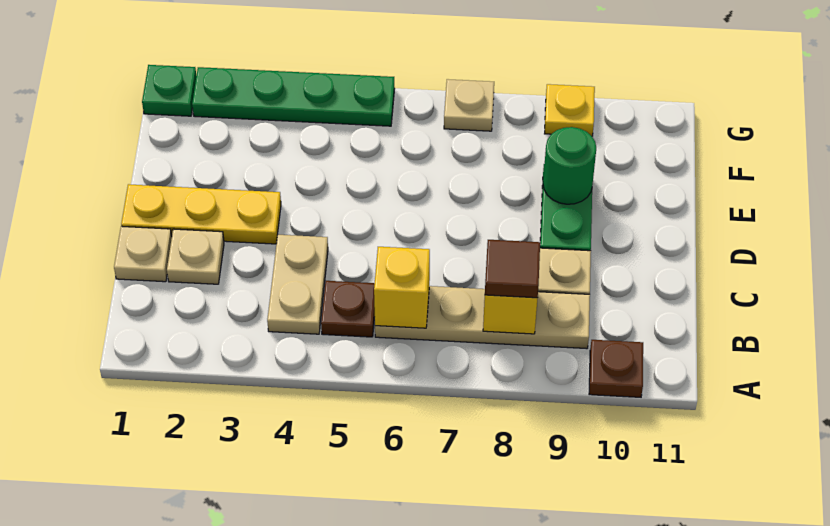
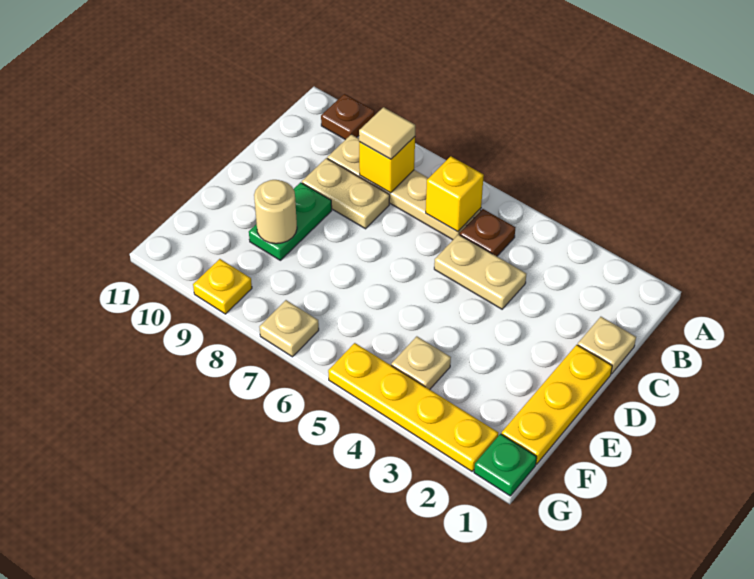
tan plate B4:C4 level 1 -> tan plate C4:C5 level 1
brown tile B8 level 3 -> tan tile B8 level 3
tan plate C2 level 1 -> tan plate F4 level 1
yellow plate D1:D3 level 1 -> yellow plate D1:F1 level 1
green round brick E9 level 2 -> tan round brick E9 level 2
green plate G2:G5 level 1 -> yellow plate G2:G5 level 1

